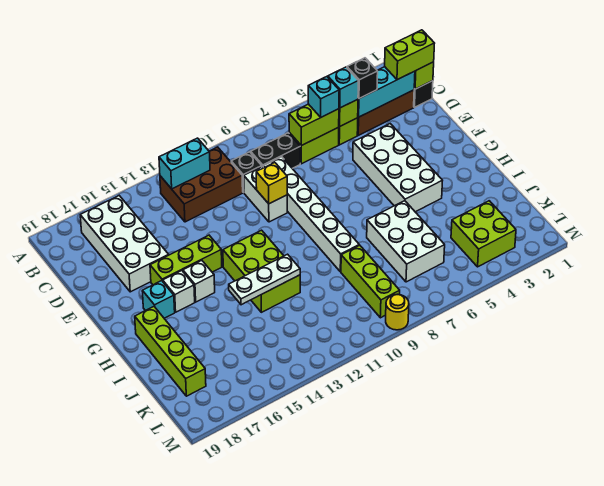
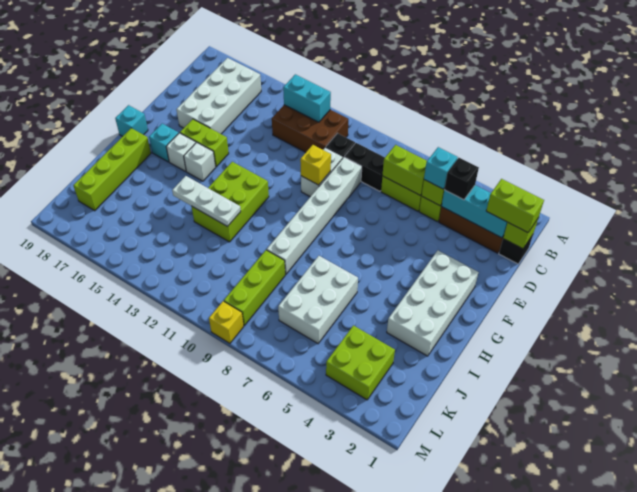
cyan brick C6 level 3 -> cyan brick G19 level 1
white brick E4:H5 level 1 -> white brick F2:I3 level 1
lime brick F14:F16 level 1 -> lime brick F15:F16 level 1
yellow round brick M9 level 1 -> yellow brick M9 level 1

